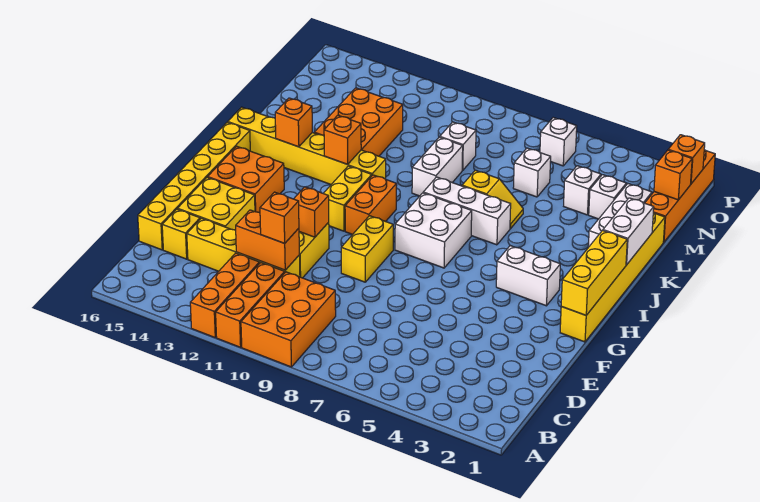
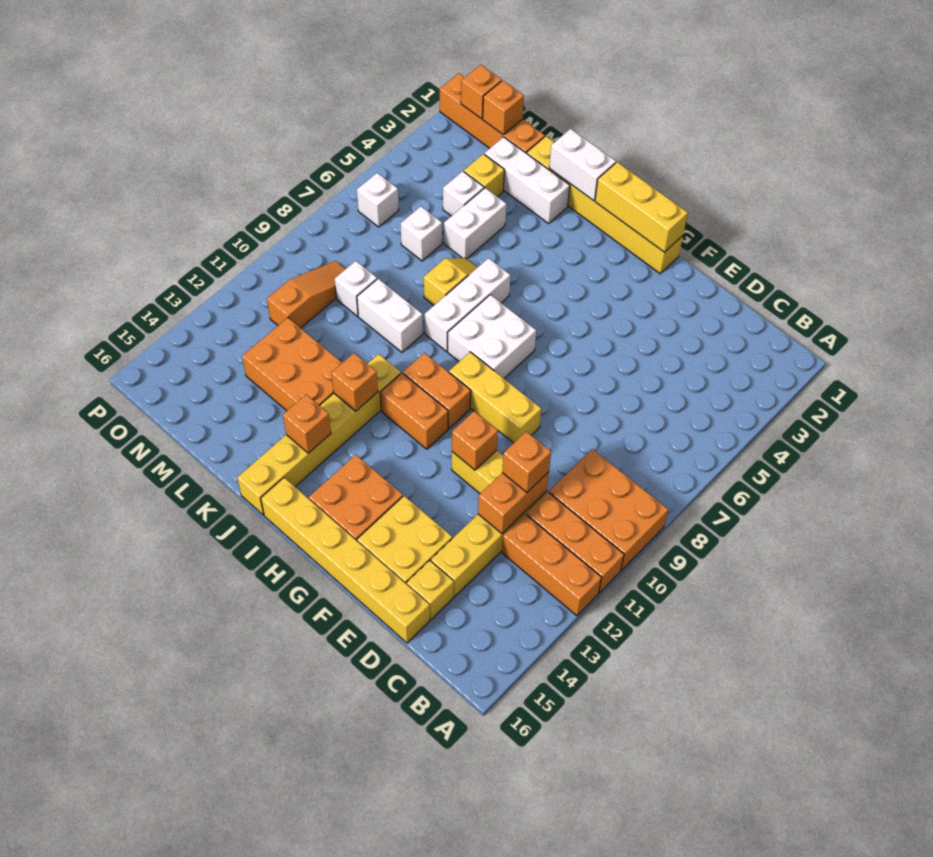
yellow brick F9:G9 level 1 -> yellow brick F9:H9 level 1
white brick H3:H4 level 1 -> white brick L4:L5 level 1
yellow brick H11:I11 level 1 -> orange brick H11:I11 level 1
white brick M3 level 1 -> yellow brick M3 level 1
none -> orange slope N9:N11 level 1 top 11

